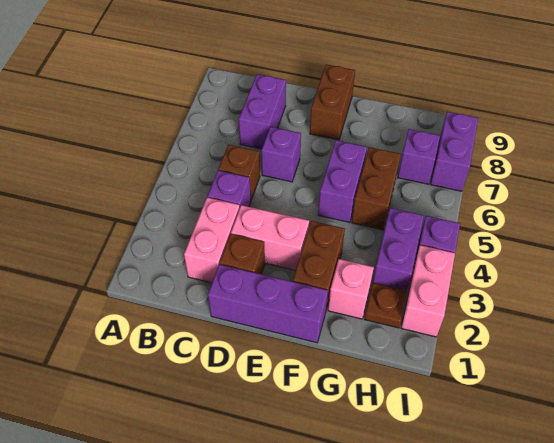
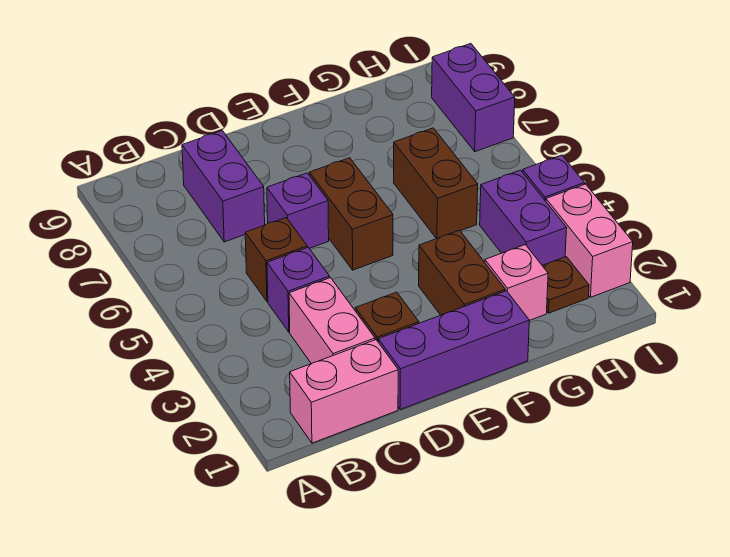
pink brick D3:E3 level 1 -> pink brick B1:C1 level 1
brown brick E8:E9 level 1 -> brown brick E5:E6 level 1
purple brick F5:F6 level 1 -> none
purple brick H7 level 1 -> none

